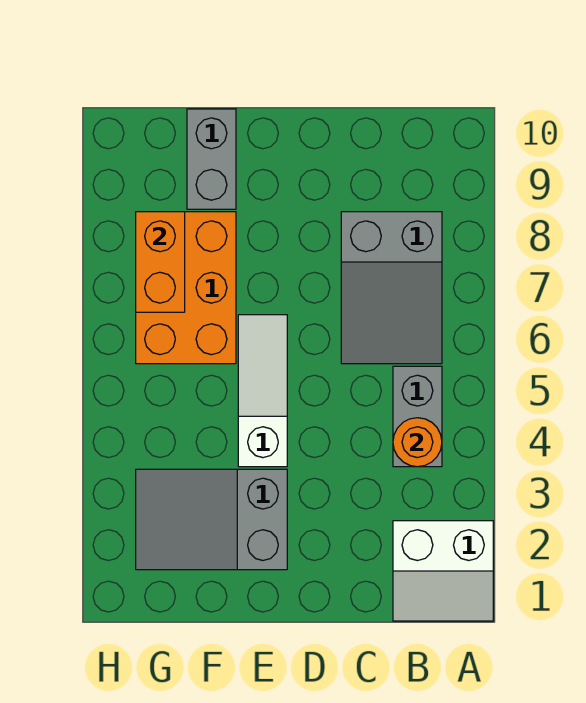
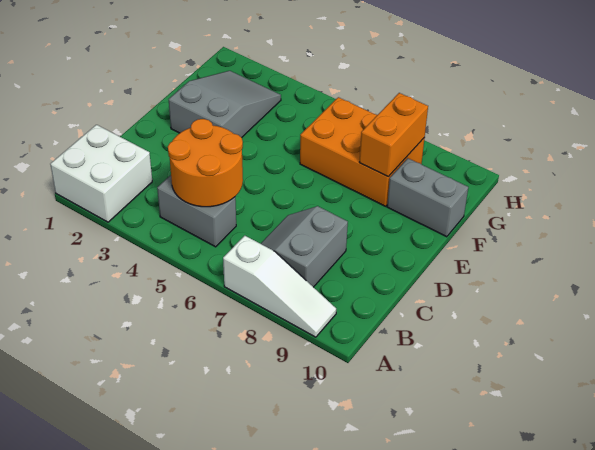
white slope A1:B2 level 1 top 2 -> white brick A1:B2 level 1
orange round brick B4 level 2 -> orange round brick B4:C5 level 2
grey slope B6:C8 level 1 top 8 -> grey slope B7:C8 level 1 top 8
white slope E4:E6 level 1 top 4 -> white slope A7:A9 level 1 top 7
orange brick G7:G8 level 2 -> orange brick F8:G8 level 2

